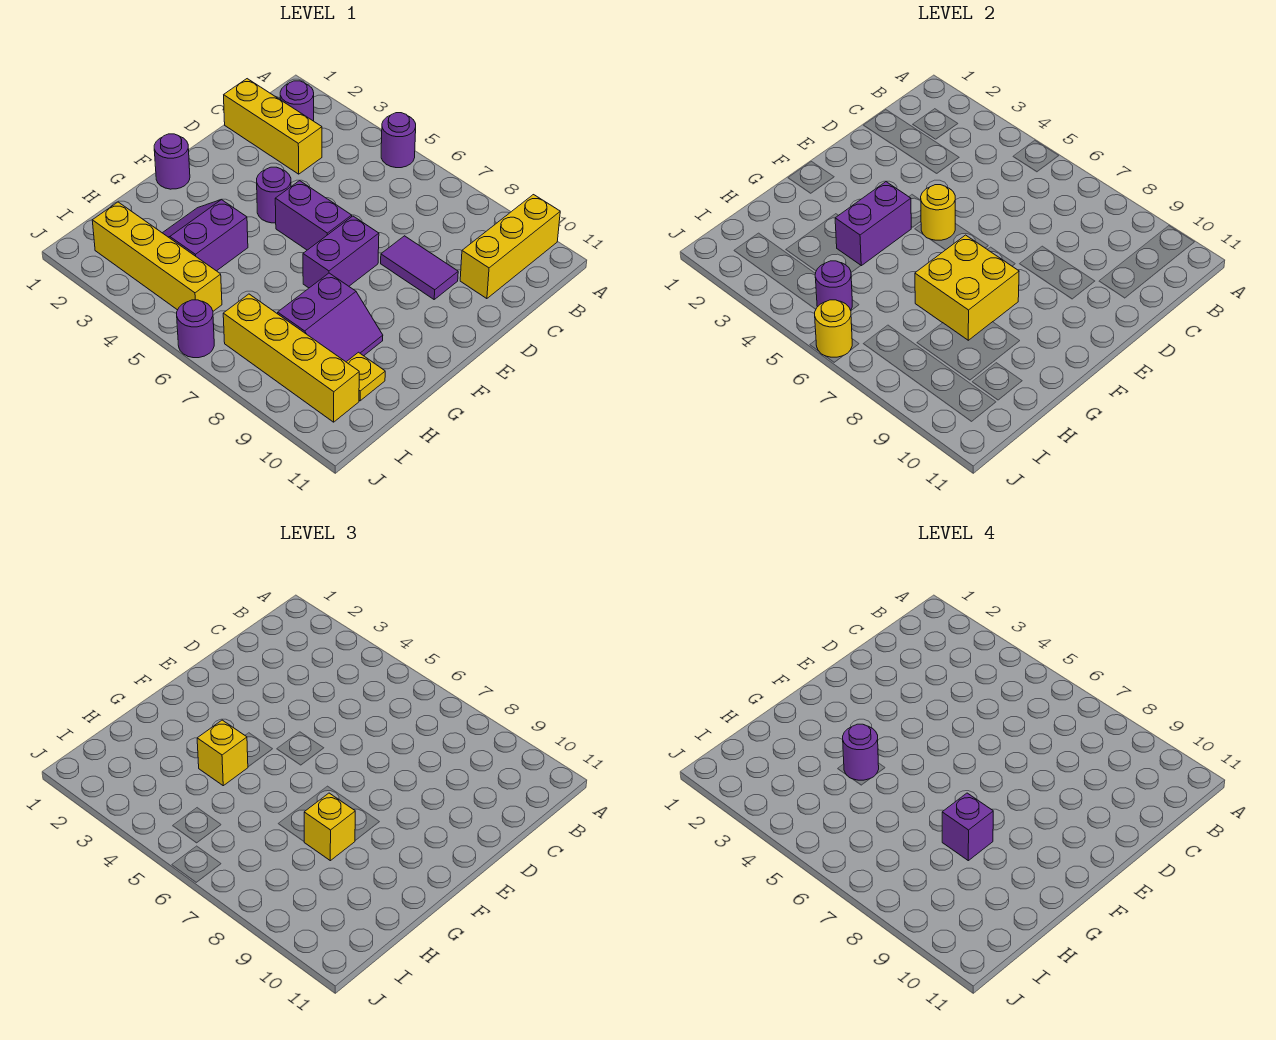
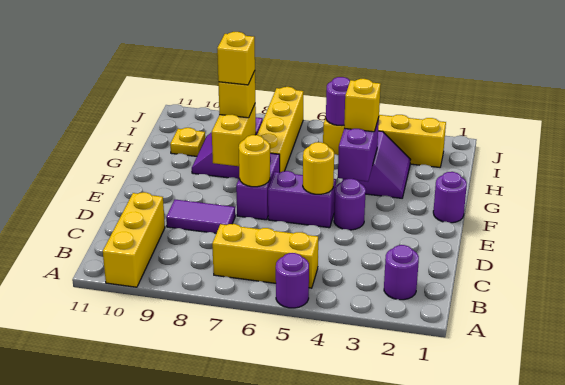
yellow brick C1:C3 level 1 -> yellow brick B5:B7 level 1
yellow brick F7:G8 level 2 -> yellow brick F8:G8 level 2
purple round brick G4 level 4 -> none
purple brick G8 level 4 -> yellow brick G8 level 4
yellow brick I7:I10 level 1 -> yellow brick G7:J7 level 1
purple round brick J6 level 1 -> none
yellow round brick J6 level 2 -> yellow round brick E7 level 2

